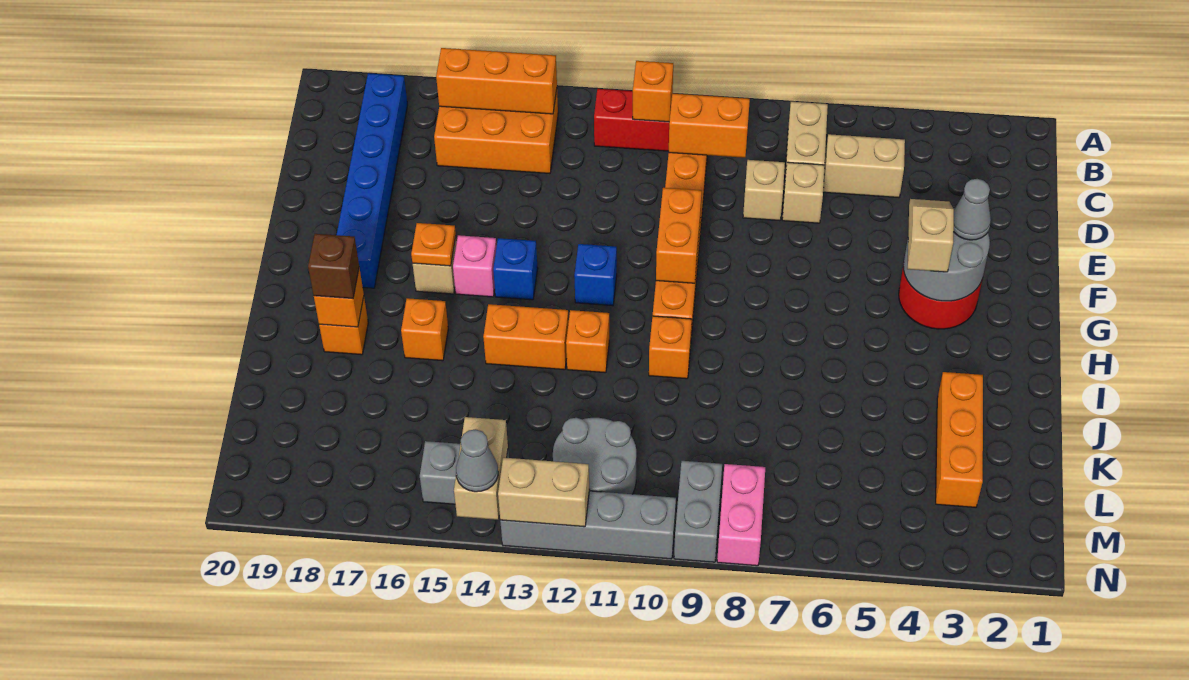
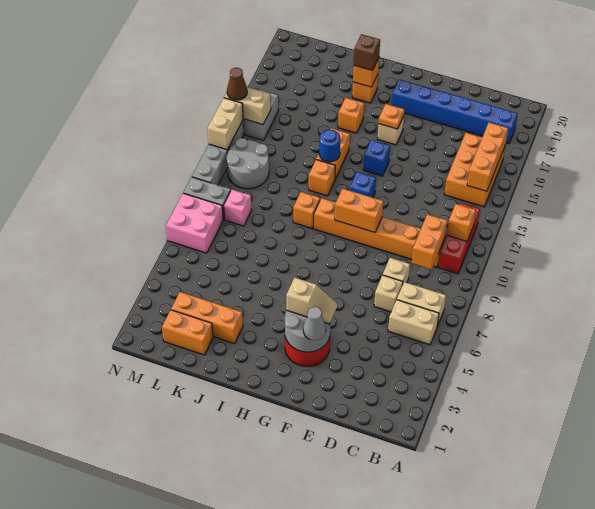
tan brick C5:C6 level 1 -> tan brick B6:C6 level 1
pink brick G15 level 1 -> pink brick L9 level 1
none -> blue round brick I13 level 2
none -> orange brick K2:L2 level 1
pink brick M8:N8 level 1 -> pink brick M7:N8 level 1
grey cone N14 level 3 -> brown cone N14 level 3

